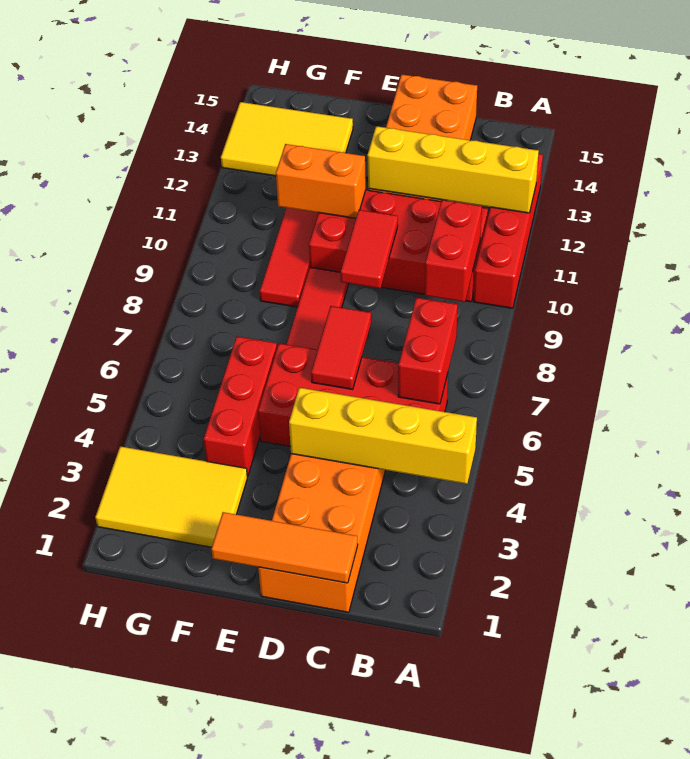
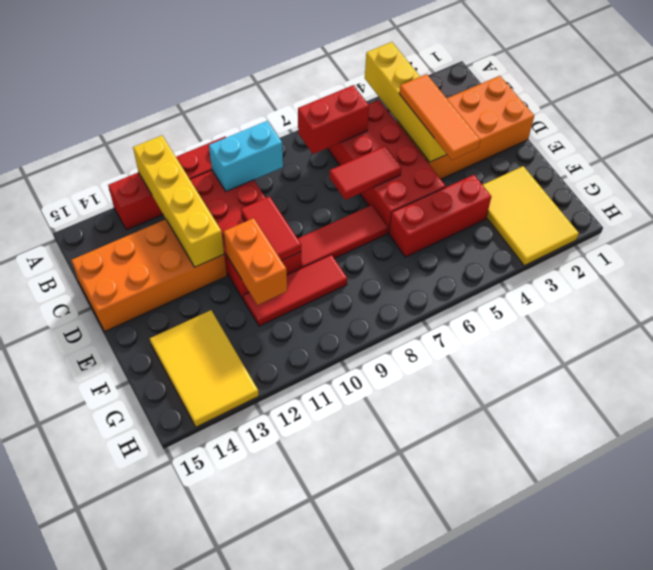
red brick B9:B10 level 2 -> cyan brick B9:B10 level 2
orange tile C1:E1 level 2 -> orange tile C4:E4 level 3
red tile D9:D10 level 2 -> red tile D10:E10 level 2

